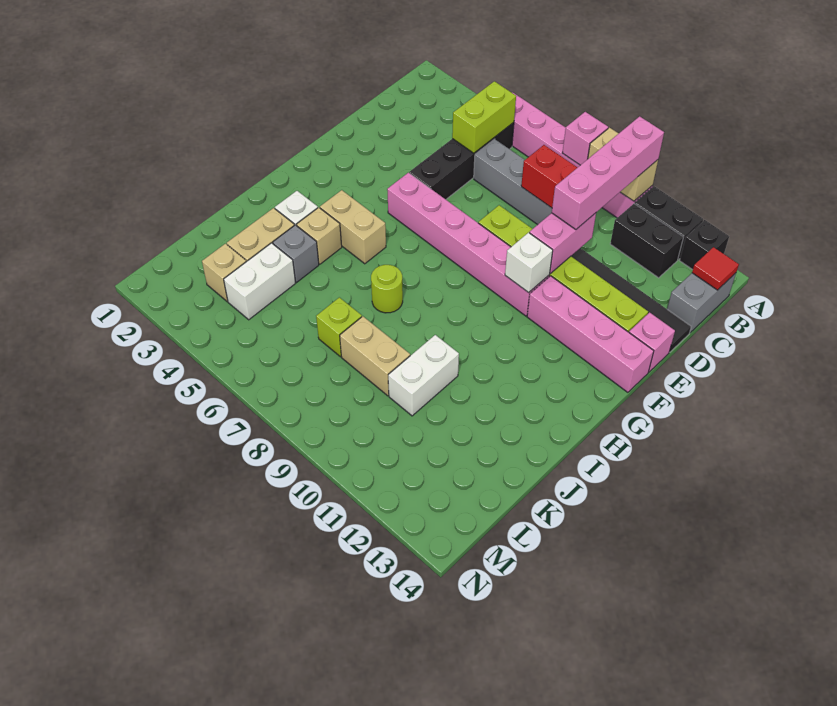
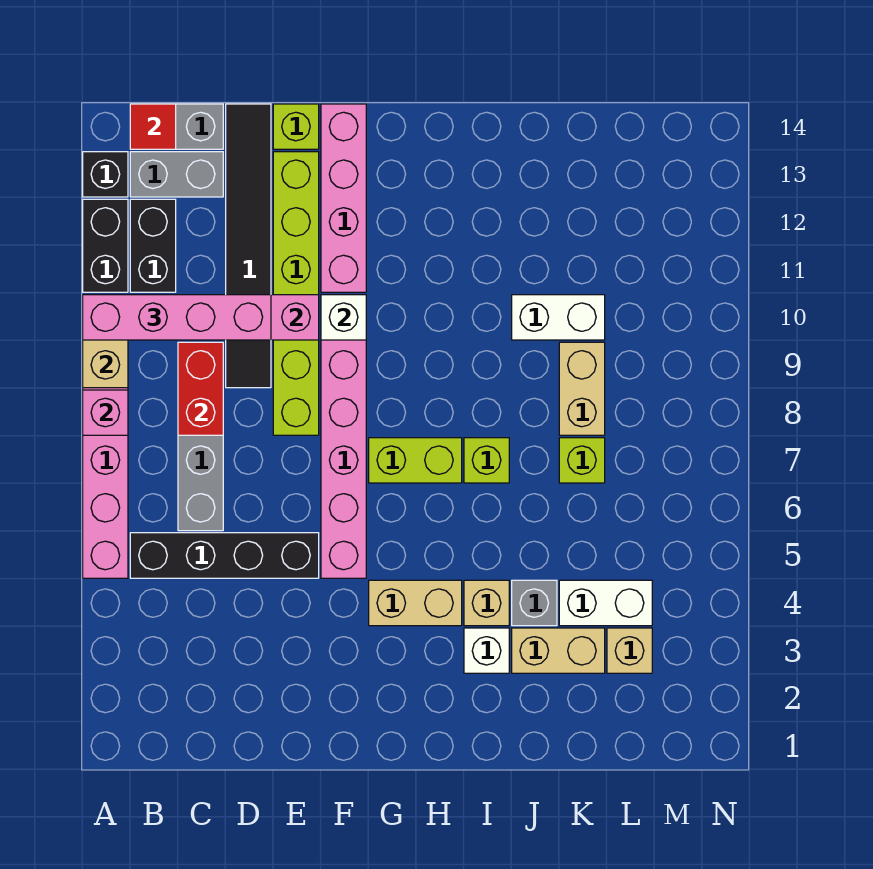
lime brick B5:C5 level 2 -> lime brick G7:H7 level 1
none -> grey brick B13:C13 level 1
pink brick E14 level 1 -> lime brick E14 level 1
tan brick H4:H5 level 1 -> tan brick G4:H4 level 1
lime round brick I7 level 1 -> lime brick I7 level 1

